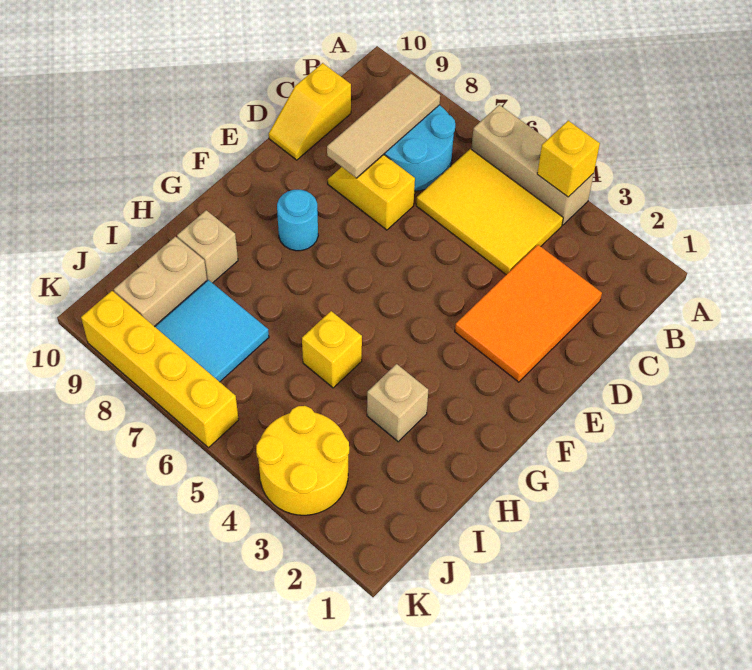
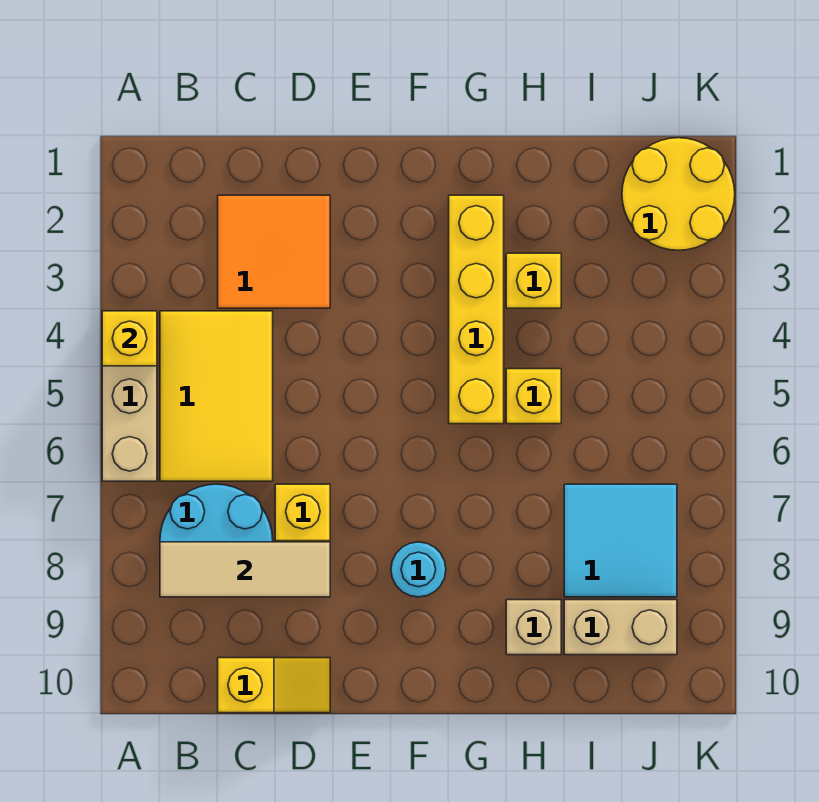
orange tile C2:E3 level 1 -> orange tile C2:D3 level 1
tan brick H3 level 1 -> yellow brick H3 level 1
yellow round brick J3:K4 level 1 -> yellow round brick J1:K2 level 1
yellow brick K6:K9 level 1 -> yellow brick G2:G5 level 1

